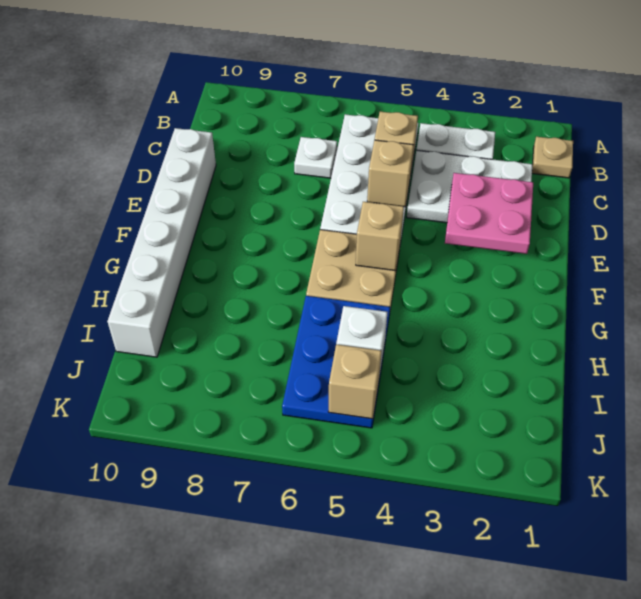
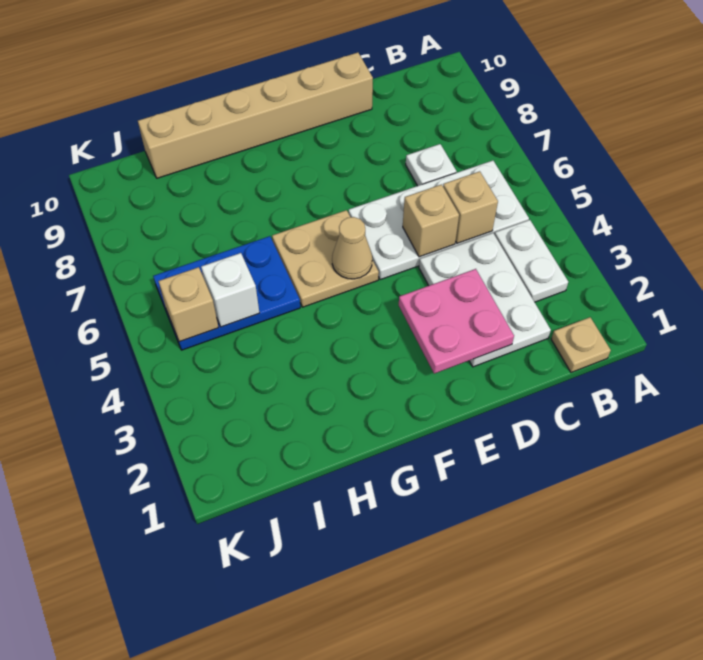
white brick D10:I10 level 1 -> tan brick D10:I10 level 1
tan brick F5 level 2 -> tan cone F5 level 2

